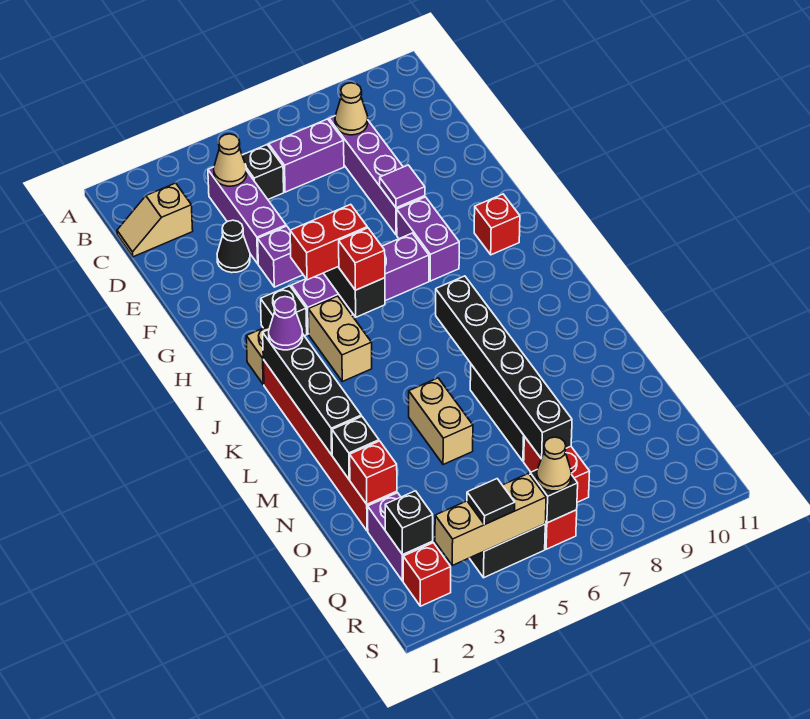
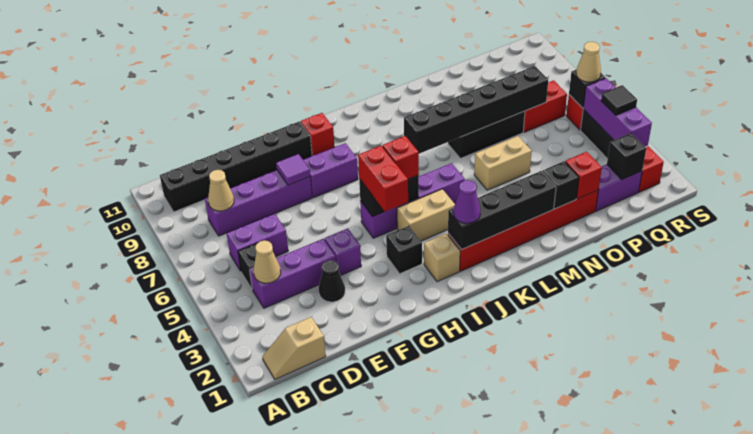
none -> black brick B10:G10 level 1
tan slope C1:C2 level 1 top 2 -> tan slope B1:C1 level 1 top C
purple brick C6:C7 level 1 -> purple brick C6:D6 level 1
purple brick H4:H7 level 1 -> purple brick H5:K5 level 1
tan brick R3:R5 level 2 -> purple brick R3:R5 level 2

